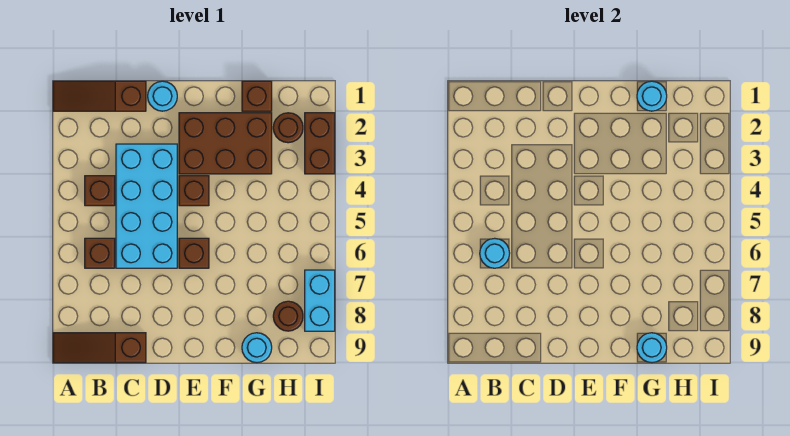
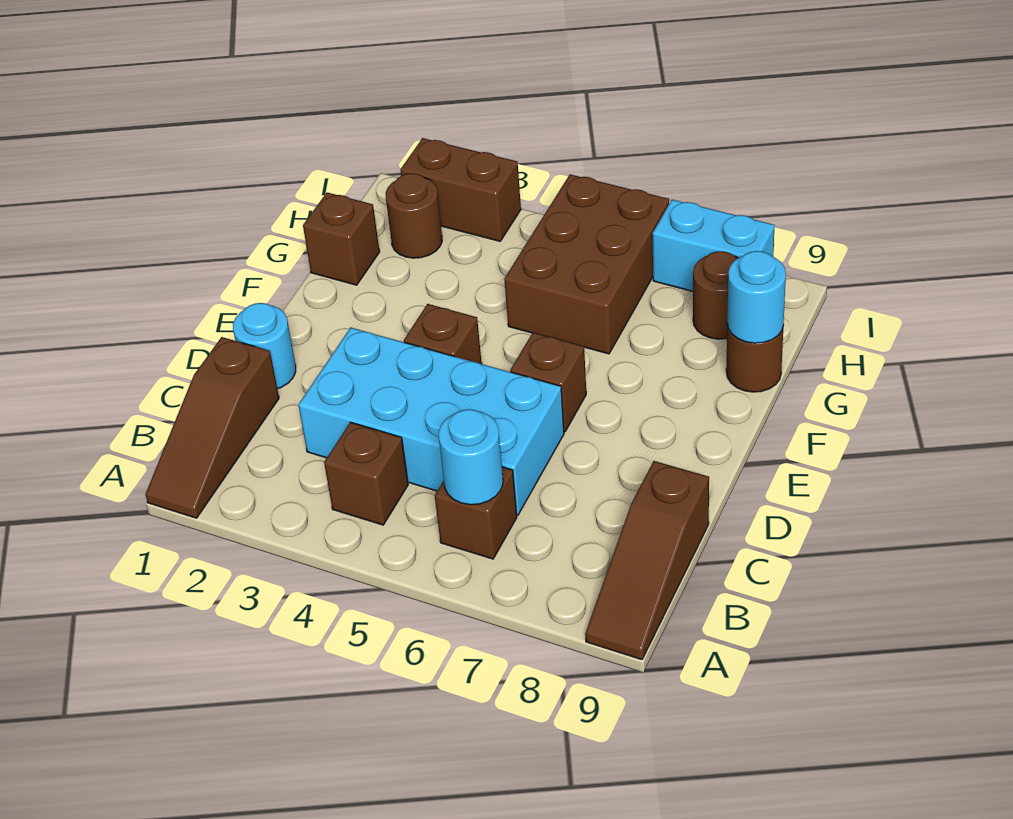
brown brick E2:G3 level 1 -> brown brick G5:I6 level 1
cyan round brick G1 level 2 -> none
cyan round brick G9 level 1 -> brown round brick G9 level 1

